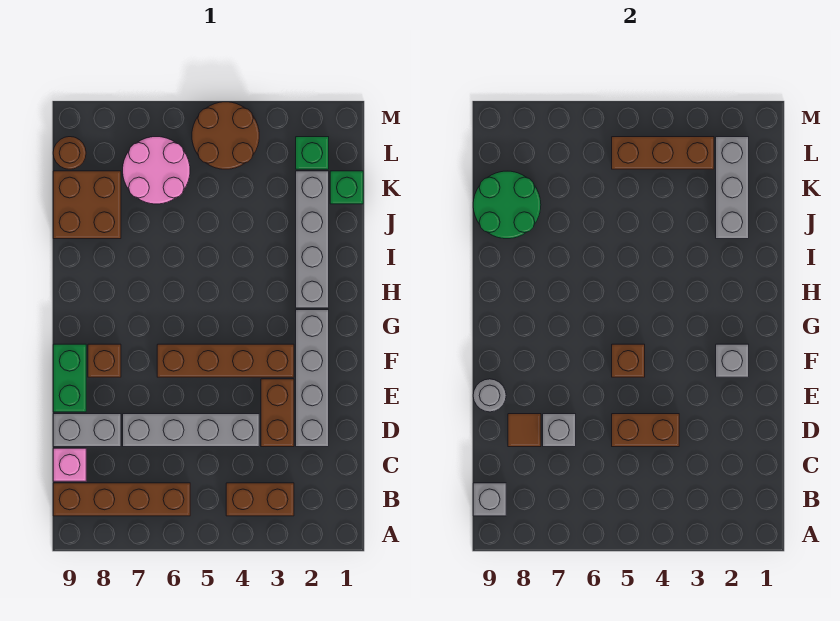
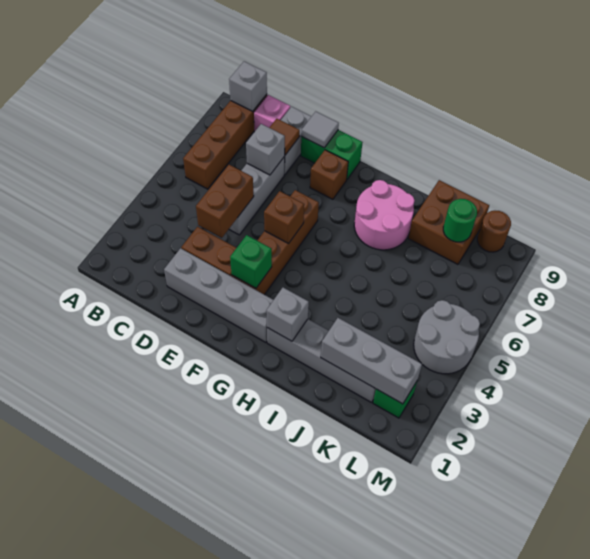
brown brick B3:B4 level 1 -> none
grey brick D4:D7 level 1 -> grey brick D5:D7 level 1
grey round brick E9 level 2 -> grey tile E9 level 2
grey brick F2 level 2 -> grey brick H2 level 2
green round brick J8:K9 level 2 -> green round brick K8 level 2
green brick K1 level 1 -> green brick F3 level 2
pink round brick K6:L7 level 1 -> pink round brick H7:I8 level 1
brown brick L3:L5 level 2 -> none
brown round brick L4:M5 level 1 -> grey round brick L4:M5 level 1

